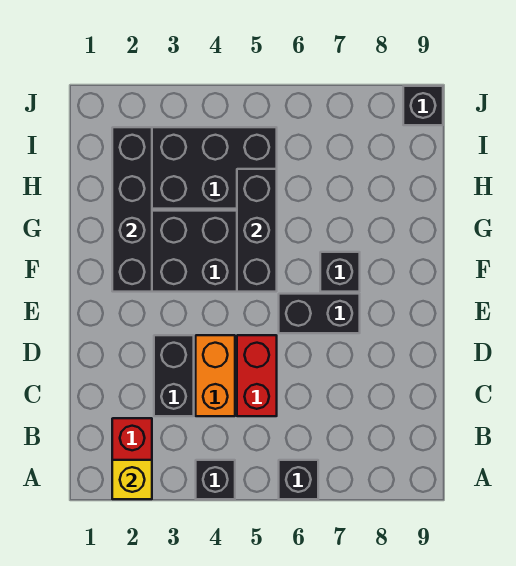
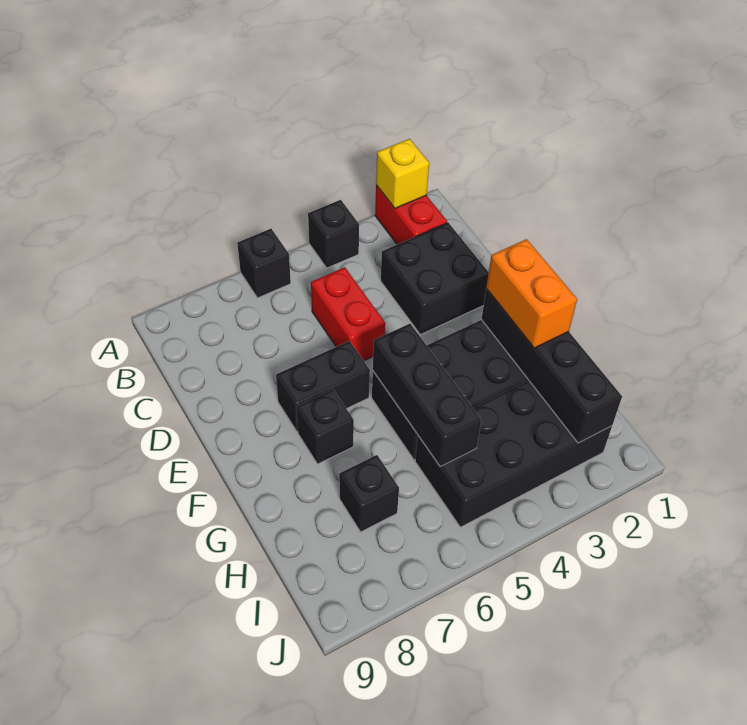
black brick C3:D3 level 1 -> black brick C2:D3 level 1
orange brick C4:D4 level 1 -> orange brick F2:G2 level 3
black brick J9 level 1 -> black brick H7 level 1

